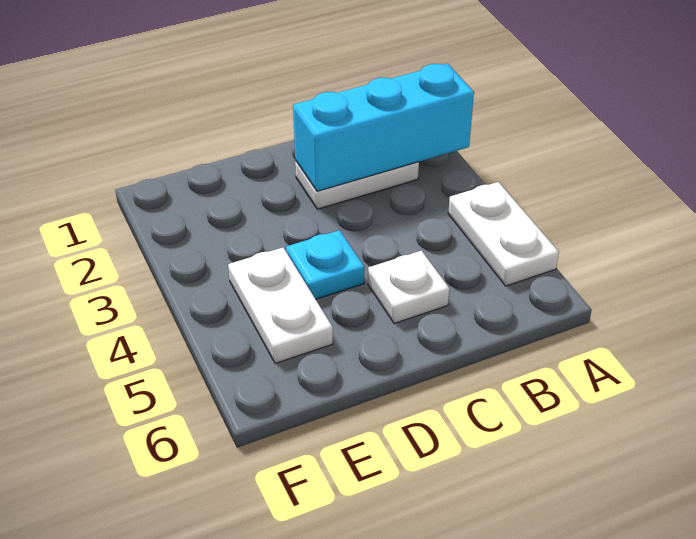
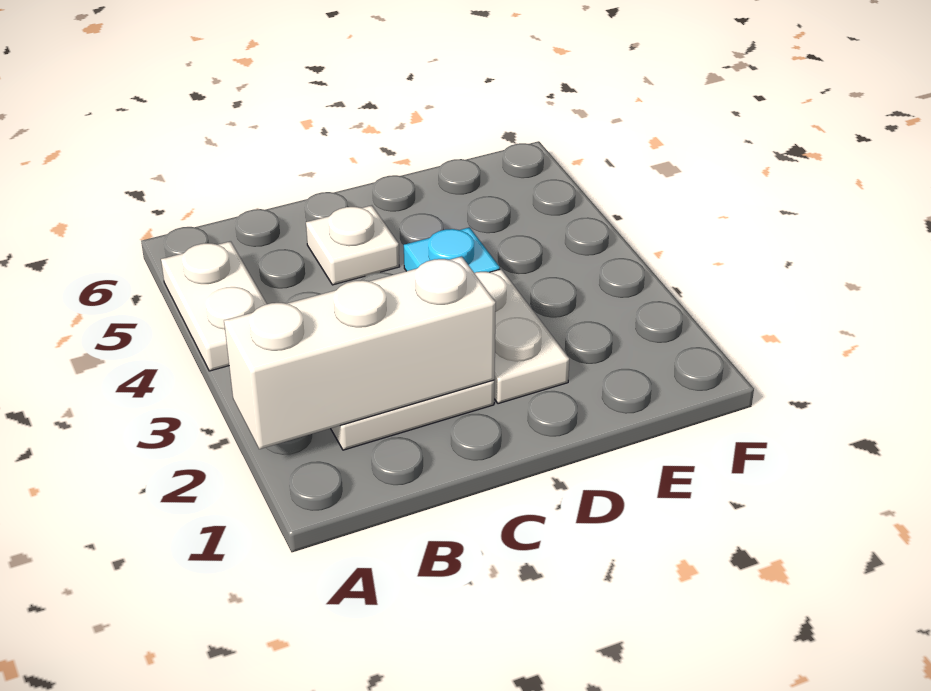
cyan brick A2:C2 level 2 -> white brick A2:C2 level 2
white plate E4:E5 level 1 -> white plate D2:D3 level 1

